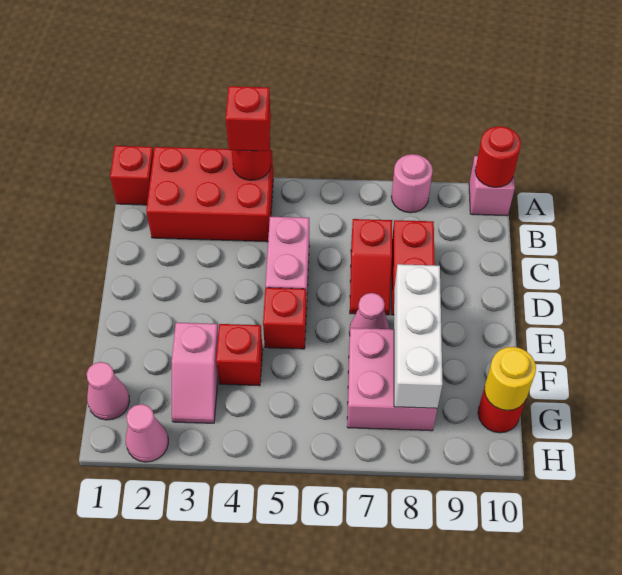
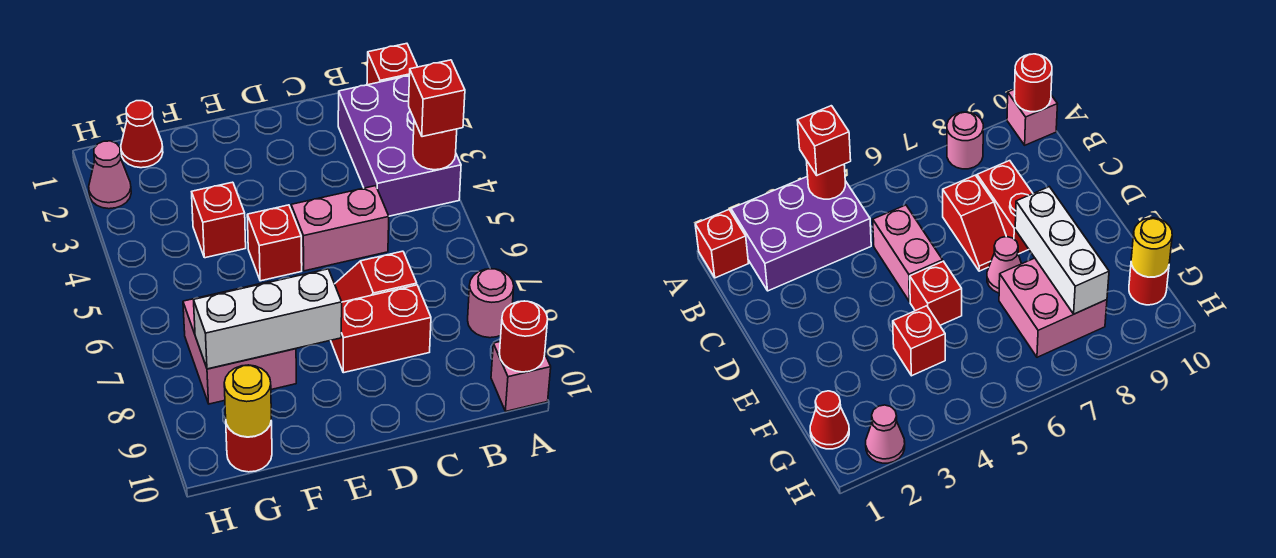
red brick A2:B4 level 1 -> purple brick A2:B4 level 1
pink slope F3:G3 level 1 top F -> none
pink cone G1 level 1 -> red cone G1 level 1

